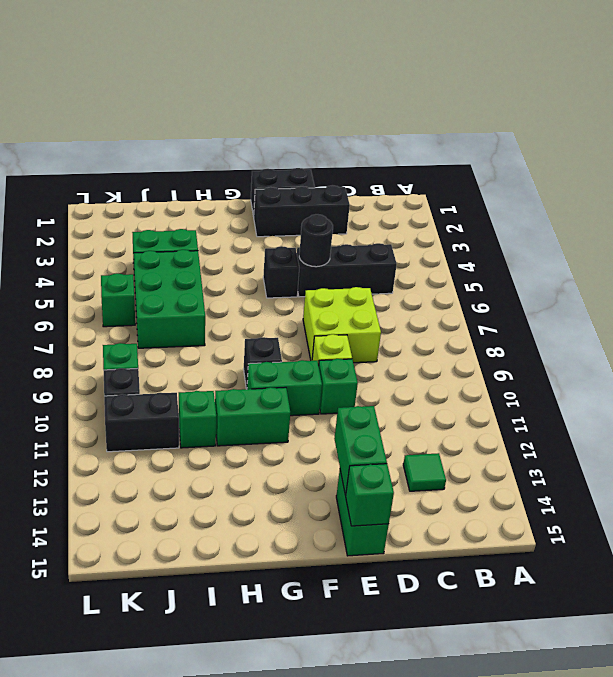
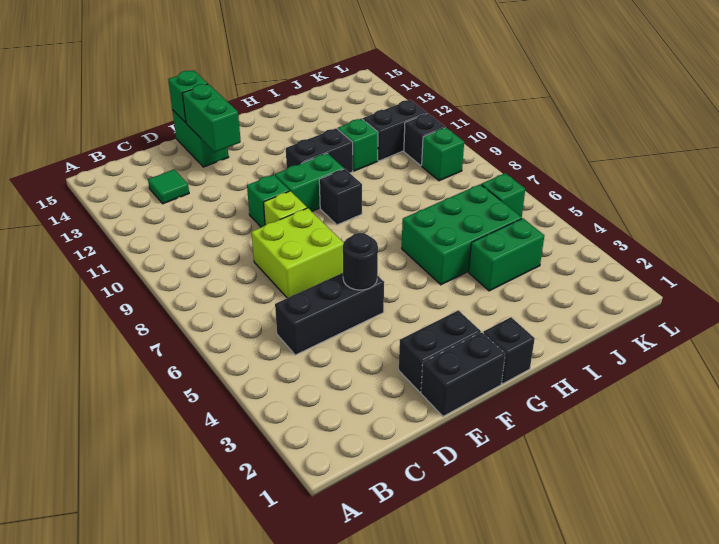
black brick D2:F2 level 1 -> black brick E2:F2 level 1
black brick F5 level 1 -> black brick G1 level 1
green brick G11:H11 level 1 -> black brick G11:H11 level 1
green brick I5:J7 level 1 -> green brick H5:J6 level 1

